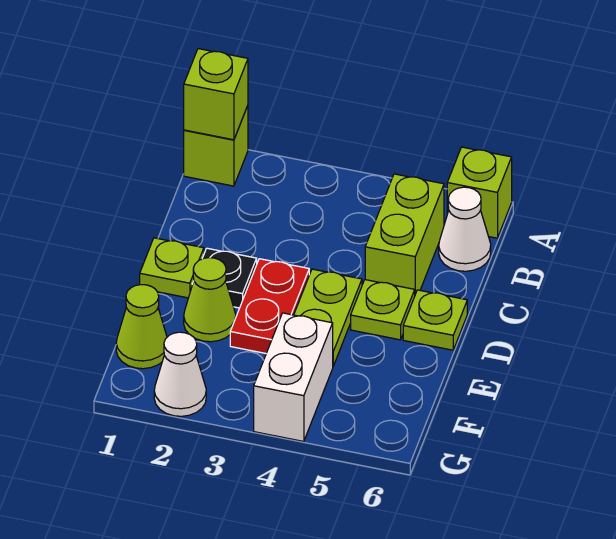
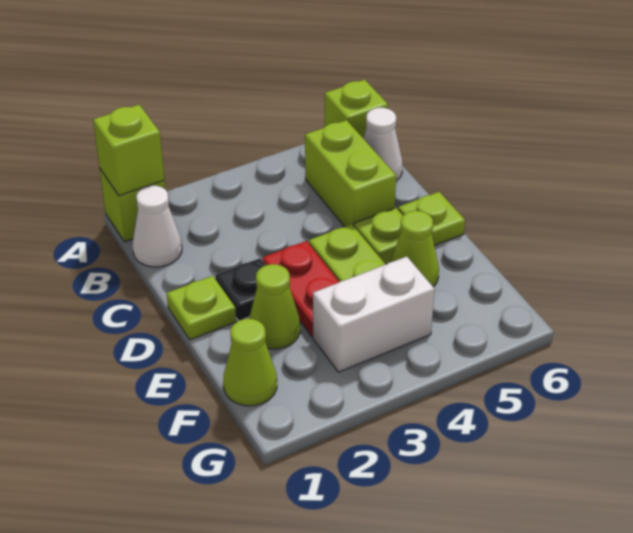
none -> lime cone E5 level 1
white brick F4:G4 level 1 -> white brick F3:F4 level 1
white cone G2 level 1 -> white cone B1 level 1

